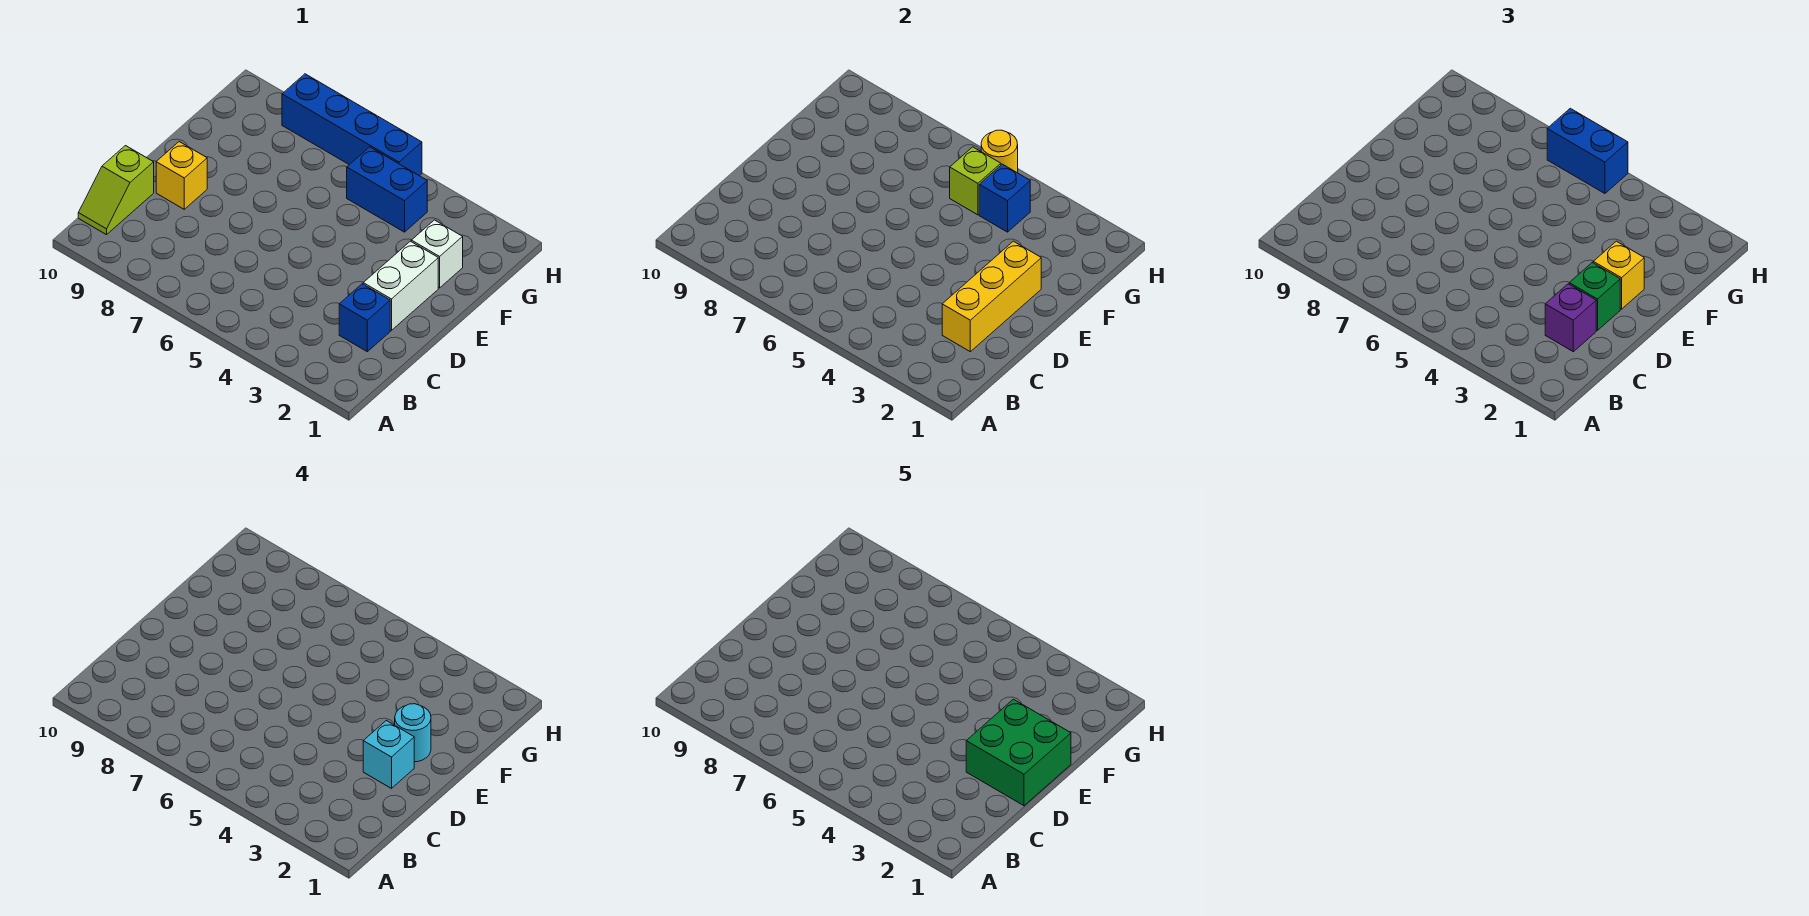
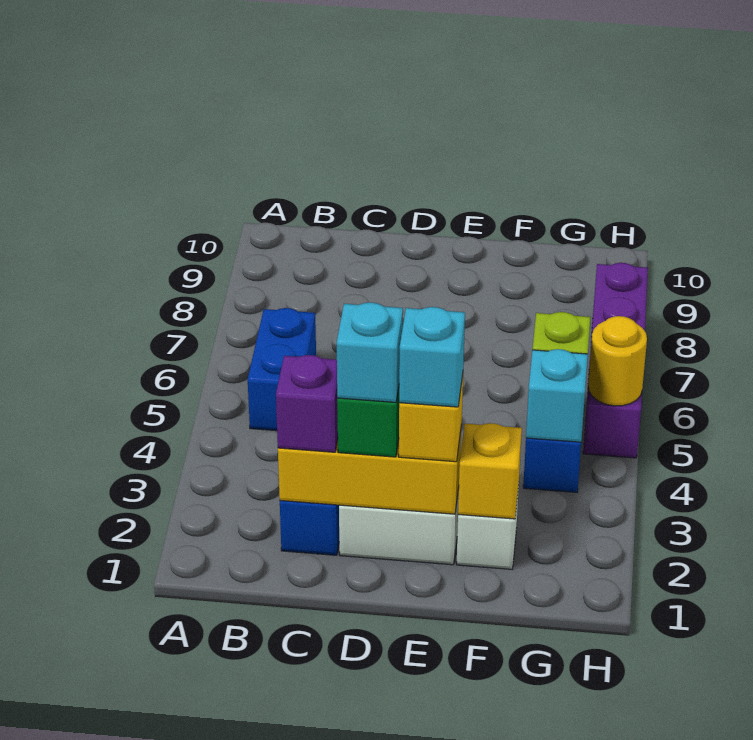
lime slope B10:C10 level 1 top C -> none
green brick D1:E2 level 5 -> none
yellow brick D9 level 1 -> yellow brick F2 level 2
cyan round brick E2 level 4 -> cyan brick E2 level 4
blue brick G4 level 2 -> cyan brick G4 level 2
blue brick H5:H8 level 1 -> purple brick H5:H8 level 1
blue brick H5:H6 level 3 -> blue brick B5:B6 level 1

